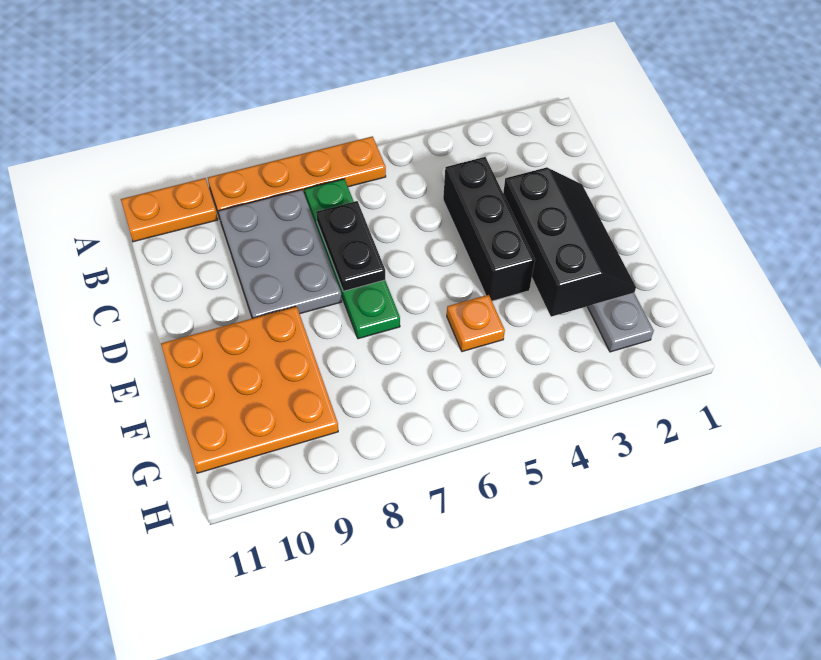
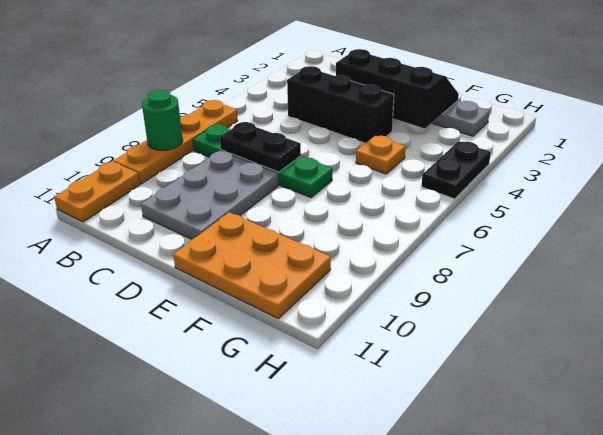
none -> green round brick A8 level 2
grey plate B8:D9 level 1 -> grey plate C8:D10 level 1
orange plate E9:G11 level 1 -> orange plate E10:G11 level 1
none -> black plate H4:H5 level 1

